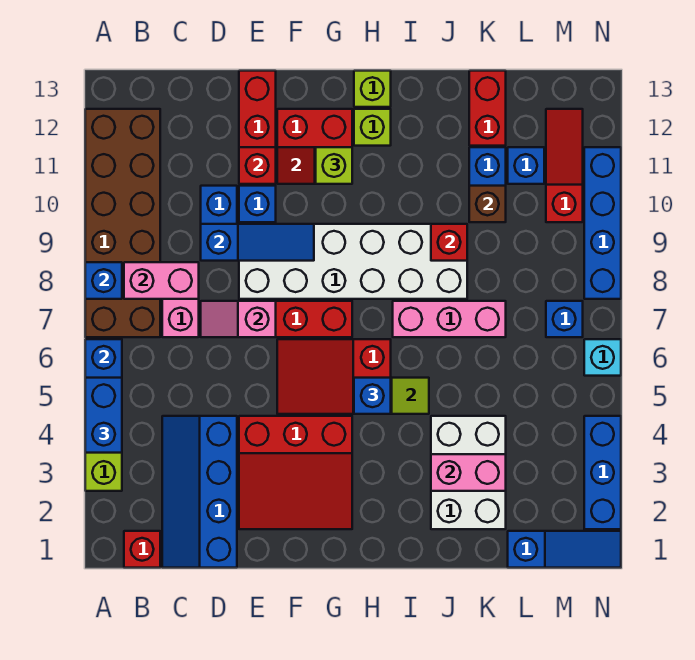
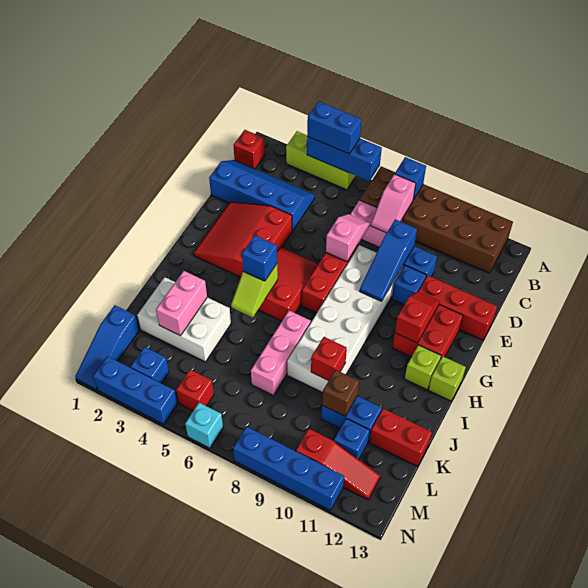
pink brick B8:C8 level 2 -> pink slope B8:C8 level 2 top B
red brick E11 level 2 -> red brick M5 level 1
lime brick G11 level 3 -> none
blue brick M7 level 1 -> blue brick M3 level 1

